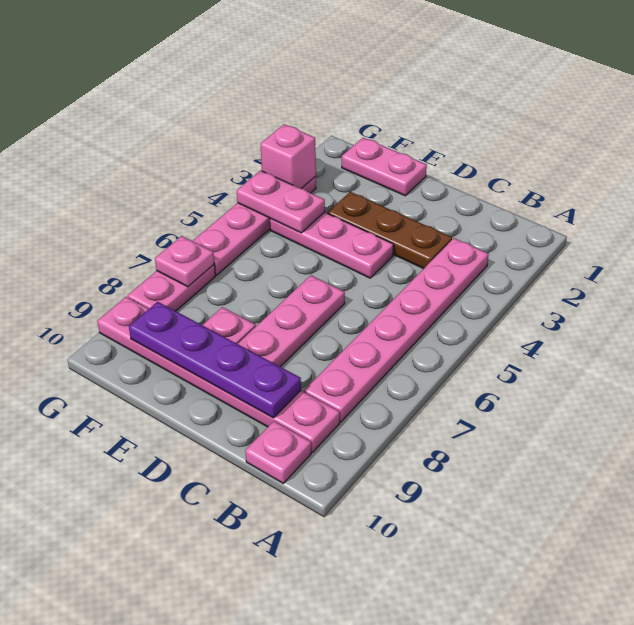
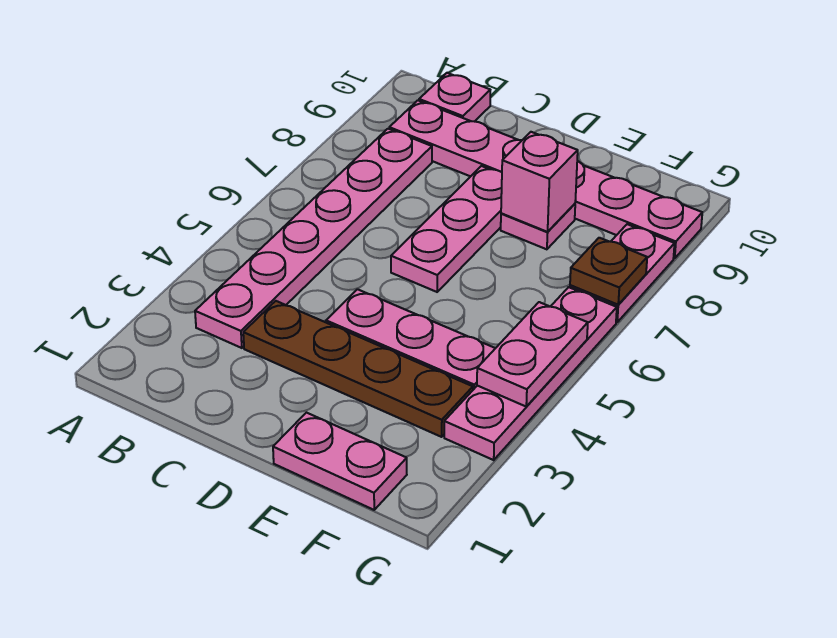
brown plate C3:E3 level 1 -> brown plate C3:F3 level 1
purple plate C9:F9 level 2 -> none
pink plate F4:G4 level 2 -> pink plate G4:G5 level 2
pink brick G3 level 2 -> pink brick E8 level 2
pink plate G7 level 2 -> brown plate G7 level 2

